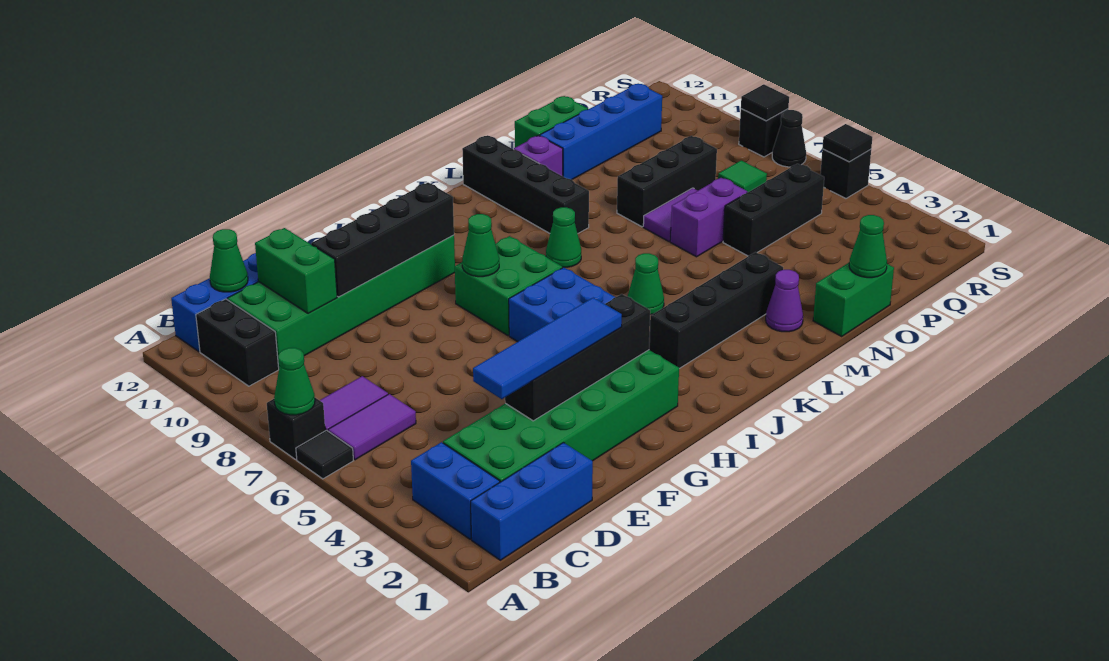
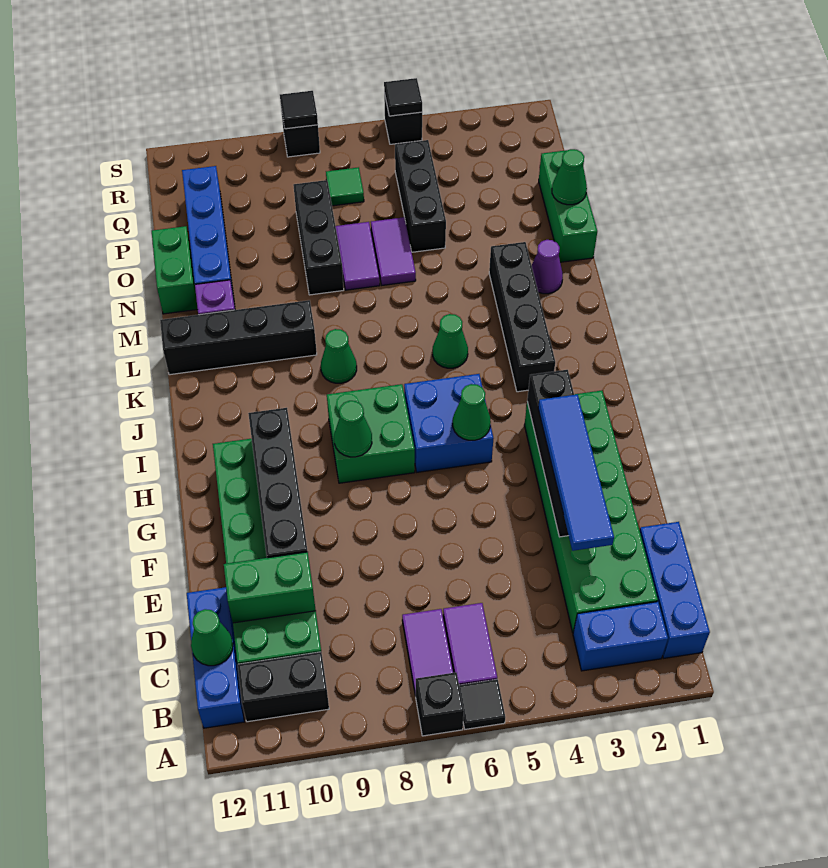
green cone A7 level 2 -> green cone H5 level 2
green brick N1:O1 level 1 -> green brick N1:P1 level 1
purple brick N6:O6 level 1 -> purple tile N6:O6 level 1
black cone S7 level 1 -> none

